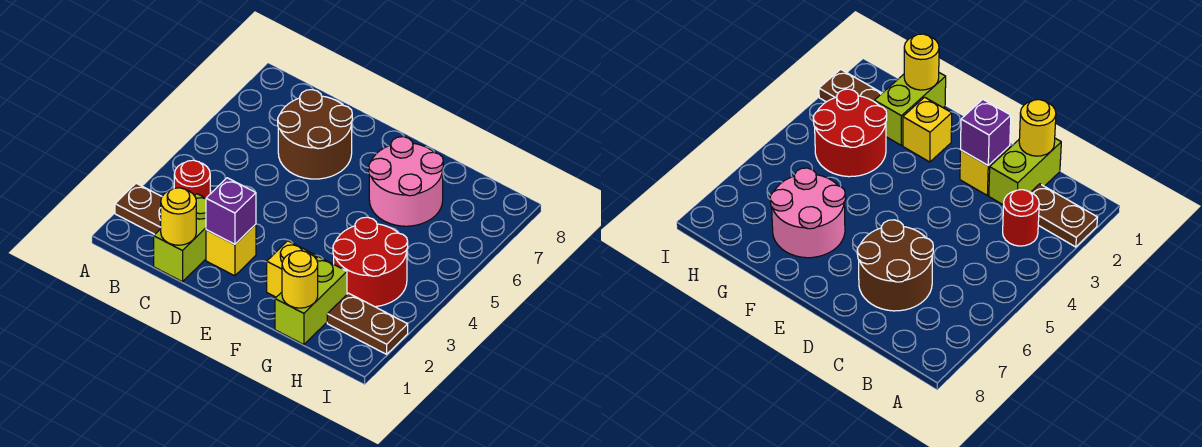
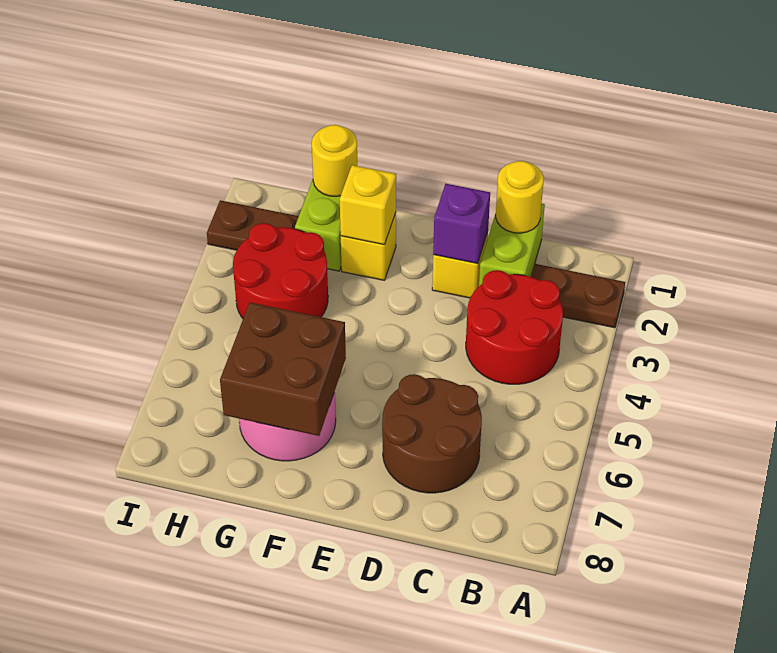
red round brick B3 level 1 -> red round brick B3:C4 level 1
none -> yellow brick F2 level 2
none -> brown brick F6:G7 level 2

